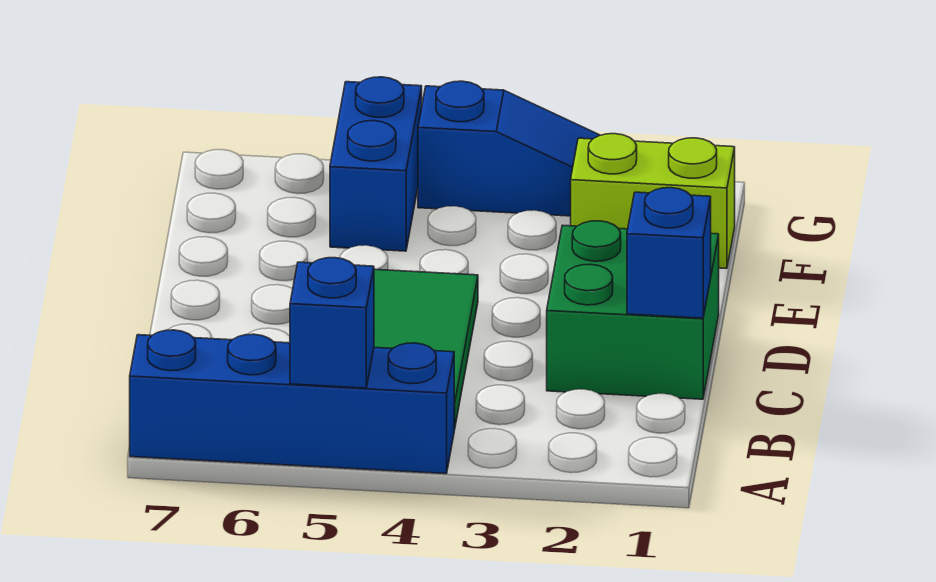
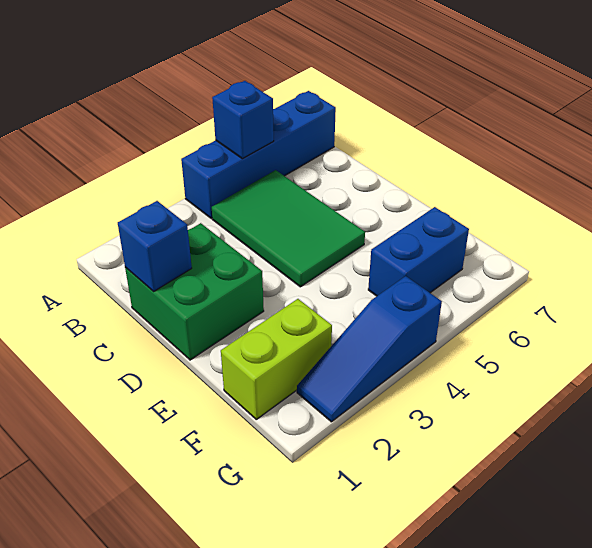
blue brick F5:G5 level 1 -> blue brick F5:F6 level 1

